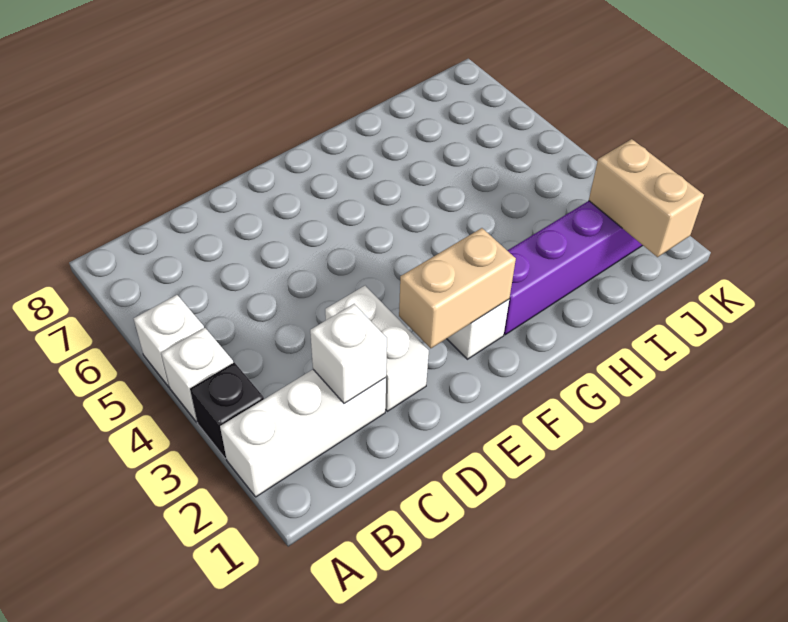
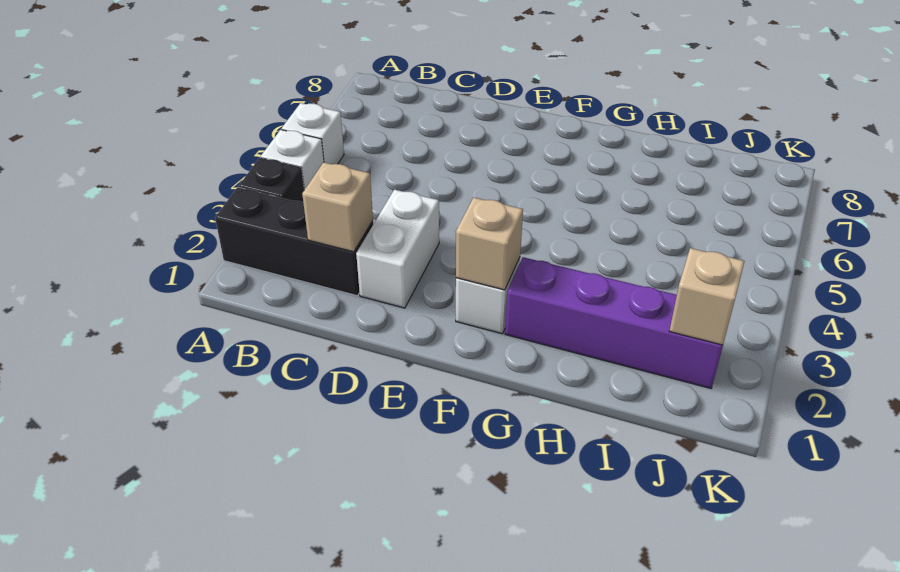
white brick A2:C2 level 1 -> black brick A2:C2 level 1
white brick C2 level 2 -> tan brick C2 level 2
tan brick E2:F2 level 2 -> tan brick F2 level 2
tan brick J1:J2 level 2 -> tan brick J2 level 2

